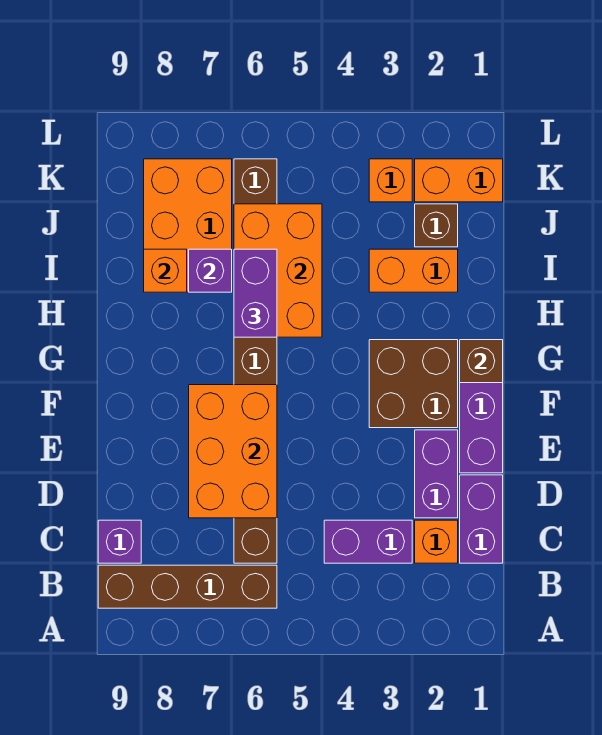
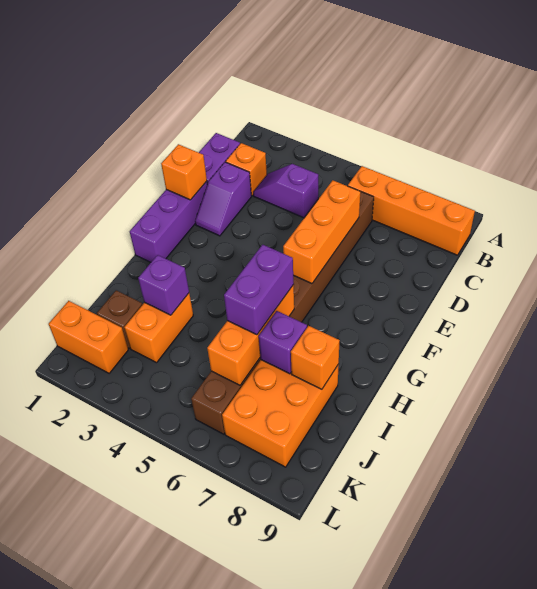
brown brick B6:B9 level 1 -> orange brick B6:B9 level 1
purple brick C3:C4 level 1 -> purple slope C3:C4 level 1 top 4
purple brick C9 level 1 -> purple brick I3 level 2
purple brick D2:E2 level 1 -> purple slope D2:E2 level 1 top D
orange brick D6:F7 level 2 -> orange brick D6:F6 level 2
brown brick F2:G3 level 1 -> none
brown brick G1 level 2 -> none
orange brick H5:J6 level 2 -> orange brick H6:J6 level 2
orange brick I2:I3 level 1 -> orange brick I3:J3 level 1
orange brick K3 level 1 -> orange brick E1 level 2

